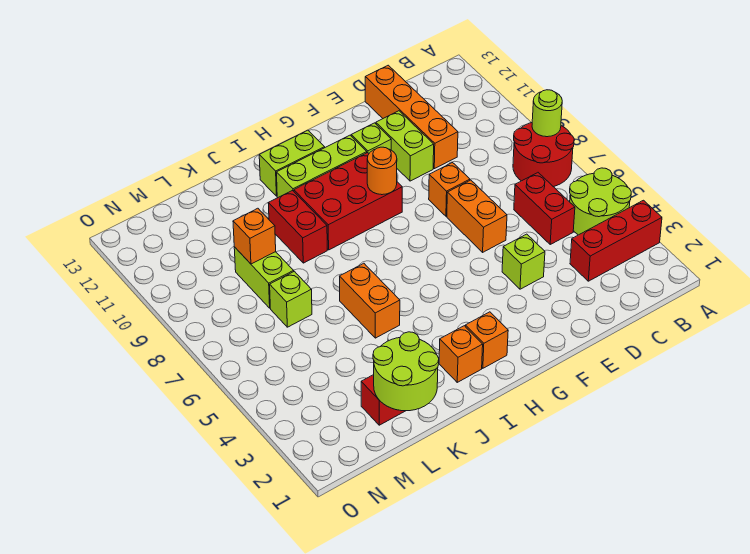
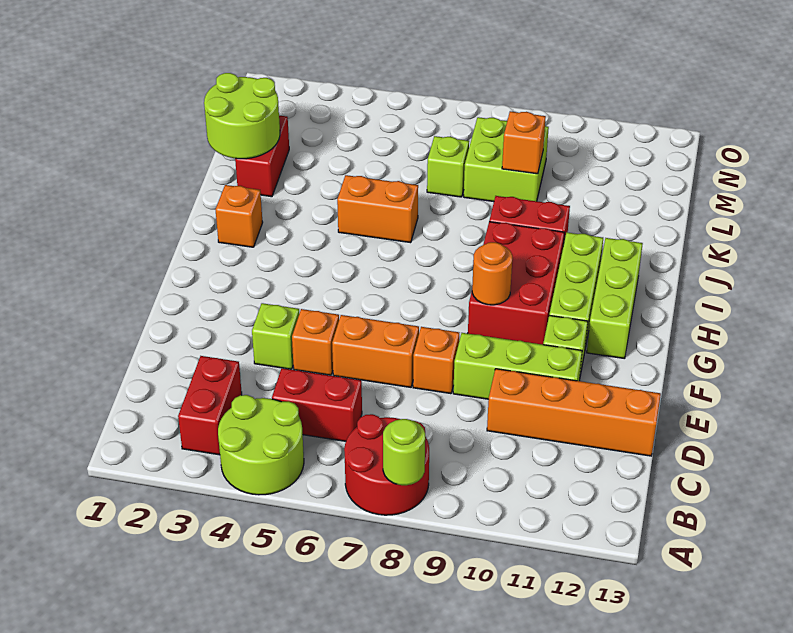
red brick A3:C3 level 1 -> red brick B3:C3 level 1
lime brick E10:E11 level 1 -> lime brick E9:E11 level 1
orange brick H2 level 1 -> orange brick E5 level 1
lime brick H12:I12 level 1 -> lime brick G12:I12 level 1
lime brick L8:L9 level 1 -> lime brick L8:M9 level 1

